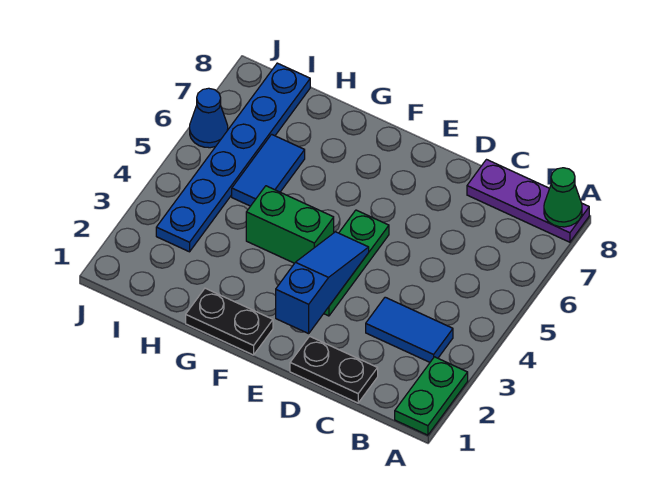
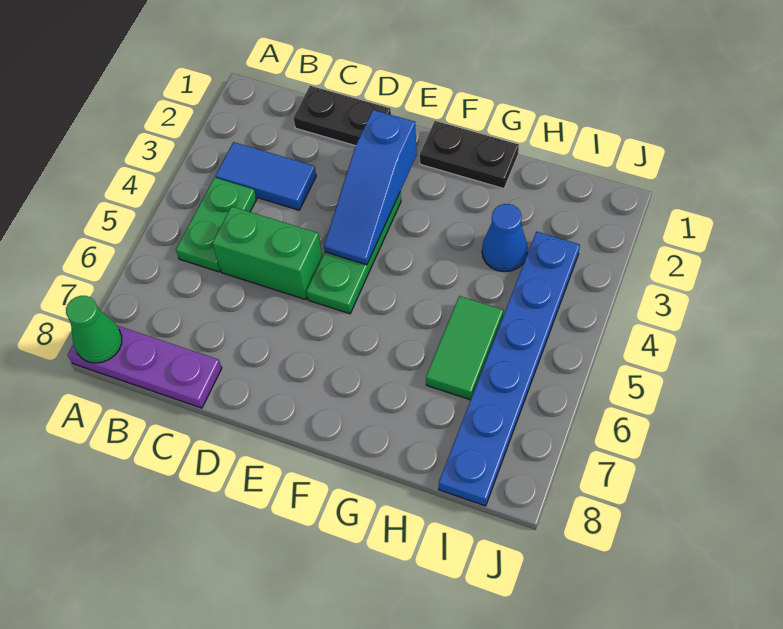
green plate A1:A2 level 1 -> green plate B4:B5 level 1
green brick F4:G4 level 1 -> green brick C5:D5 level 1
blue tile H5:H6 level 1 -> green tile H5:H6 level 1
blue cone J6 level 1 -> blue cone H3 level 1

